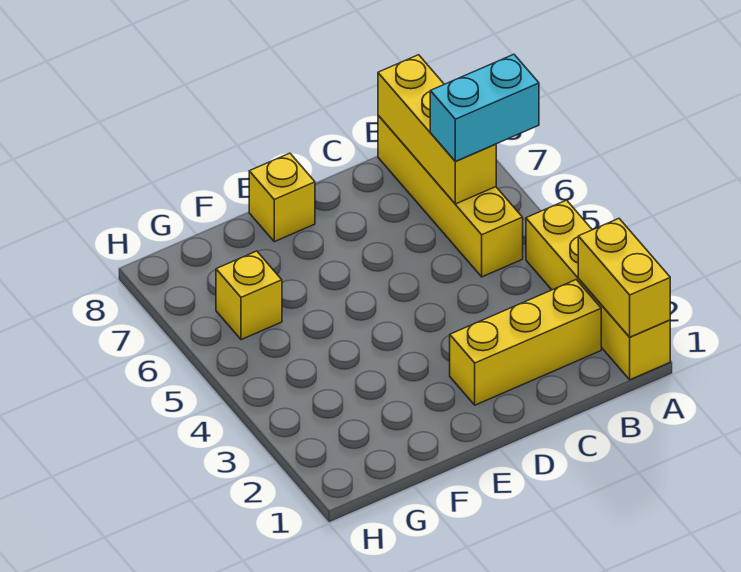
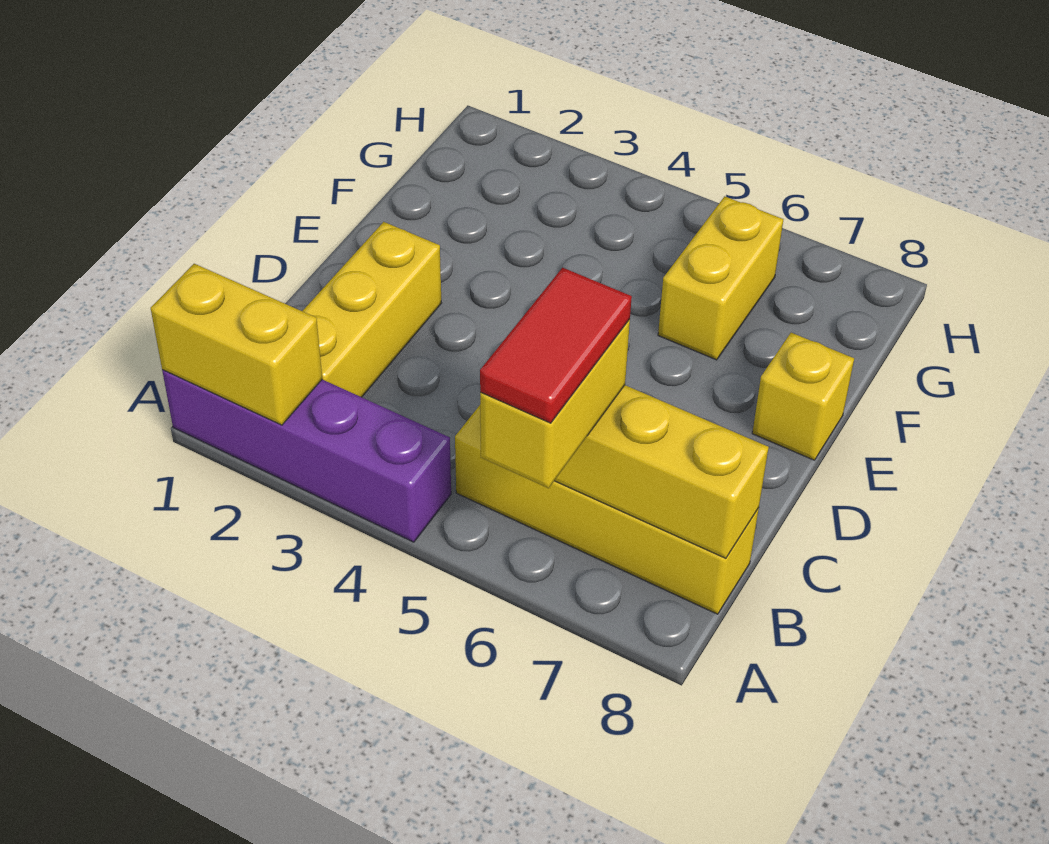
yellow brick A1:A4 level 1 -> purple brick A1:A4 level 1
cyan brick A6:B6 level 3 -> yellow brick A6:B6 level 3
none -> red tile A6:B6 level 4
yellow brick G6 level 1 -> yellow brick F6:G6 level 1

